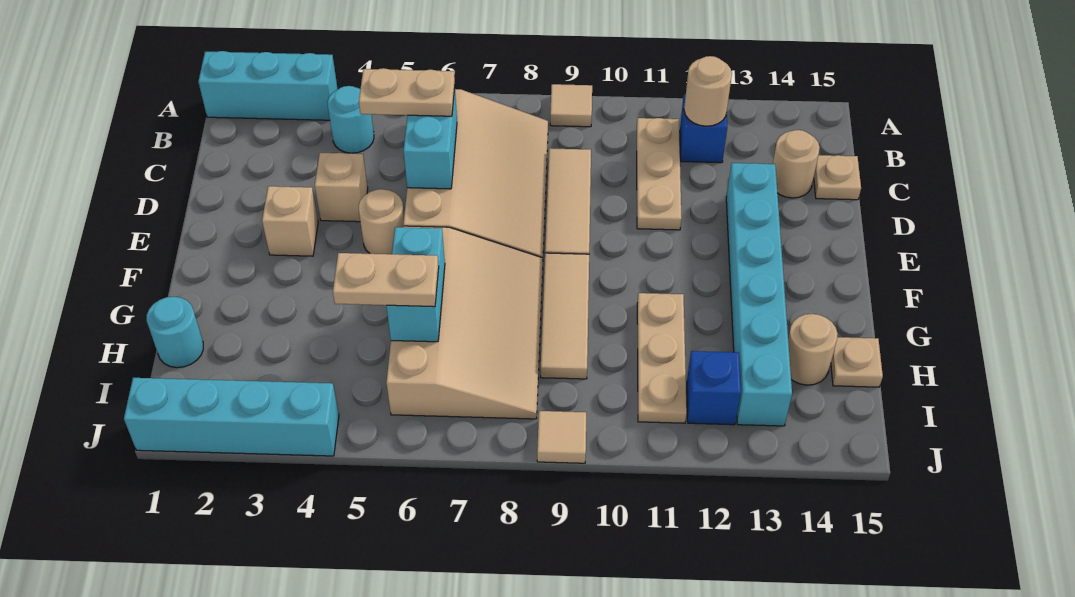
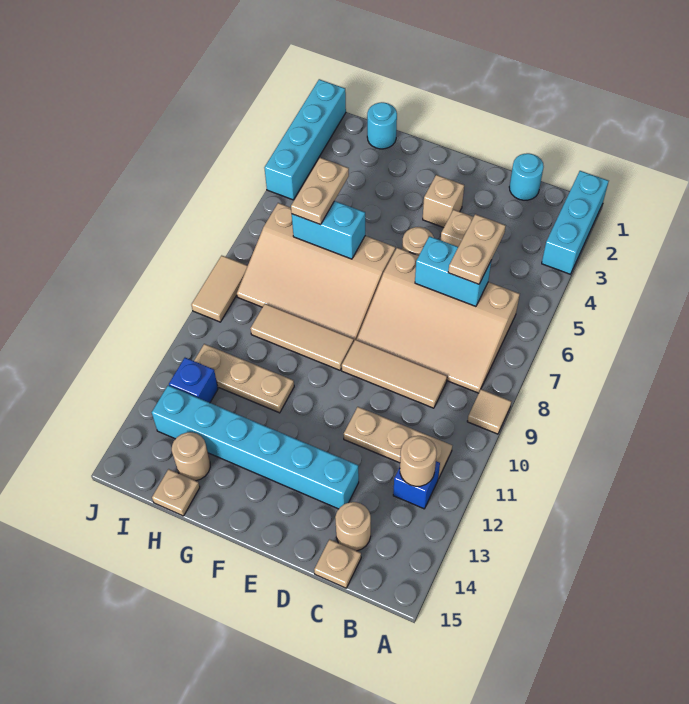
cyan round brick B4 level 1 -> cyan round brick C1 level 1
tan tile J9 level 1 -> tan tile J8:J9 level 1

